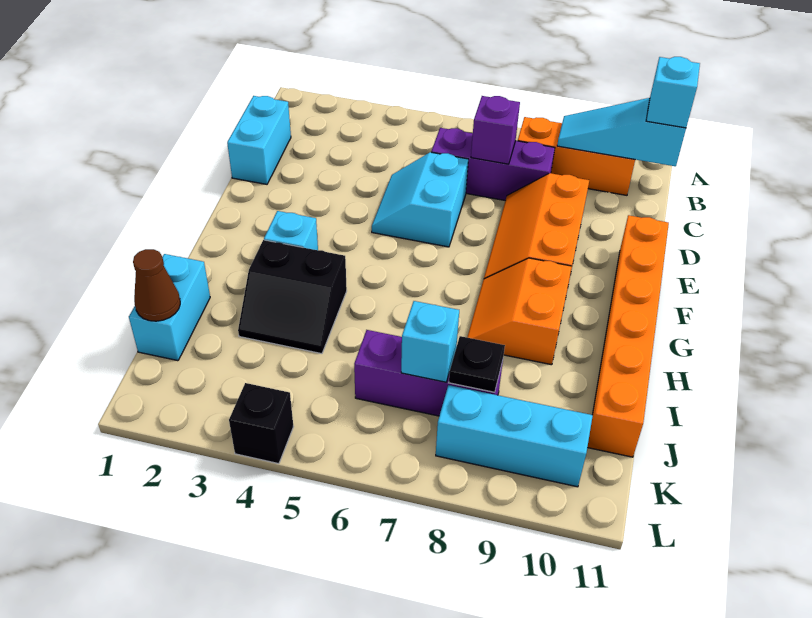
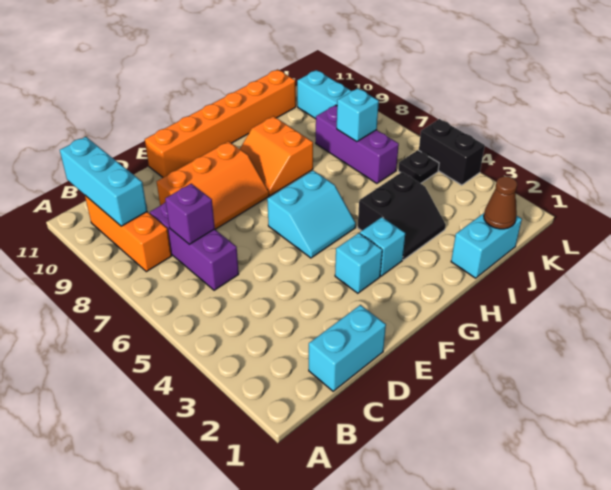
cyan slope B9:B11 level 2 top 11 -> cyan brick B9:B11 level 2
cyan brick B11 level 3 -> cyan brick F3 level 1
cyan slope D5:E6 level 1 top 6 -> cyan slope F5:G6 level 1 top 6
orange slope G8:H9 level 1 top 9 -> orange slope G8:H9 level 1 top H
black slope H3:I4 level 1 top H -> black slope H3:I4 level 1 top 4
black plate J8 level 2 -> black plate K5 level 1
black brick L4 level 1 -> black brick L4:L5 level 1

